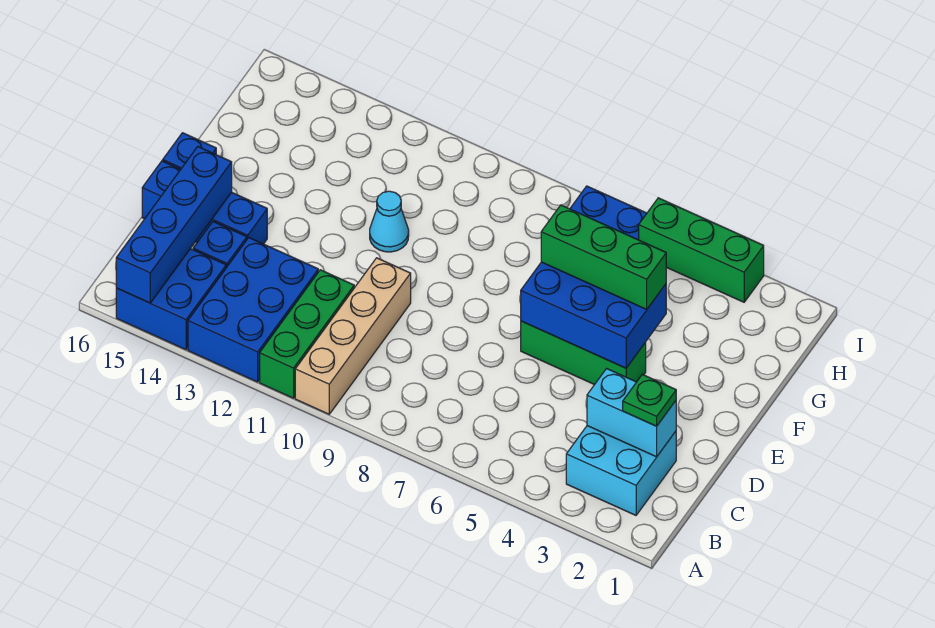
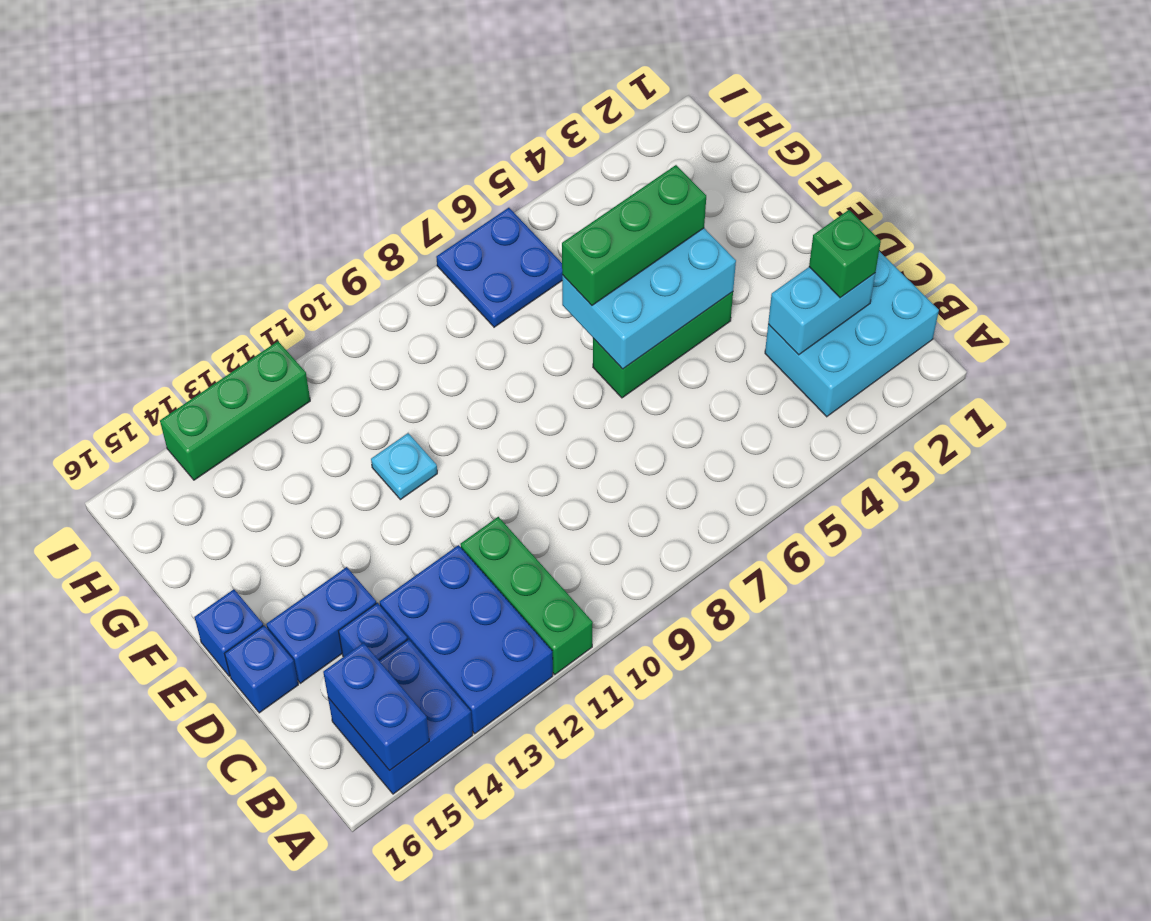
tan brick A10:D10 level 1 -> none
blue brick A15:D15 level 2 -> blue brick A15:B15 level 2
cyan brick B2:C3 level 1 -> cyan brick B1:C3 level 1
green plate C2 level 3 -> green brick C2 level 3
blue brick E4:F6 level 2 -> cyan brick E4:F6 level 2
cyan cone F11 level 1 -> cyan plate F11 level 1
green brick I3:I5 level 1 -> green brick I12:I14 level 1

